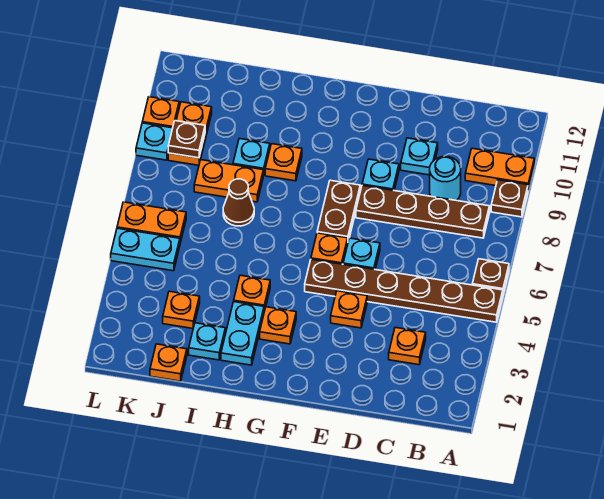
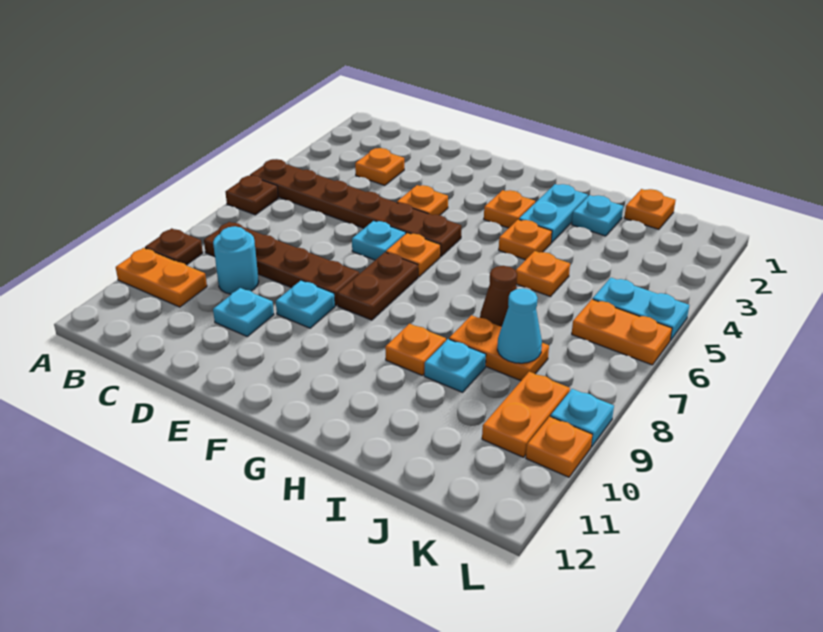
orange plate J3 level 1 -> orange plate I5 level 1
none -> cyan cone J8 level 2
brown plate K9 level 2 -> none

